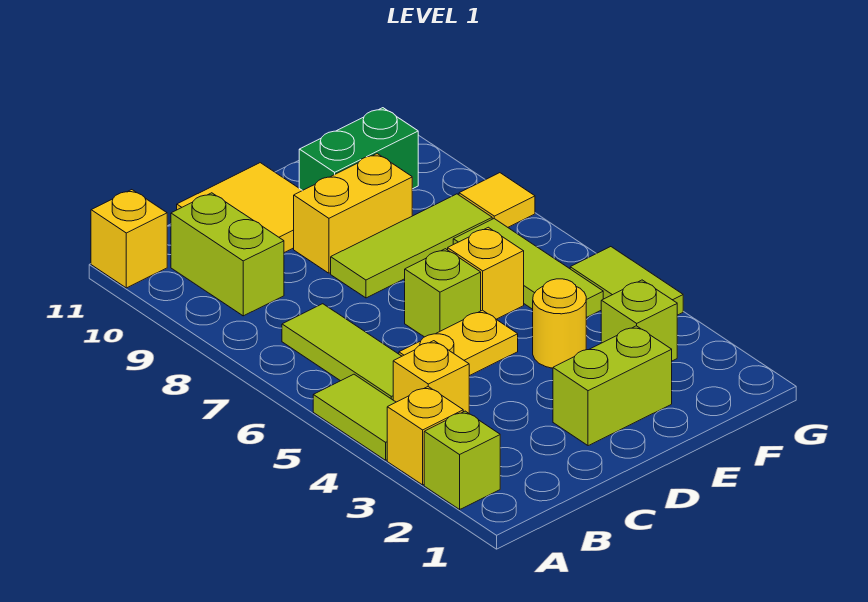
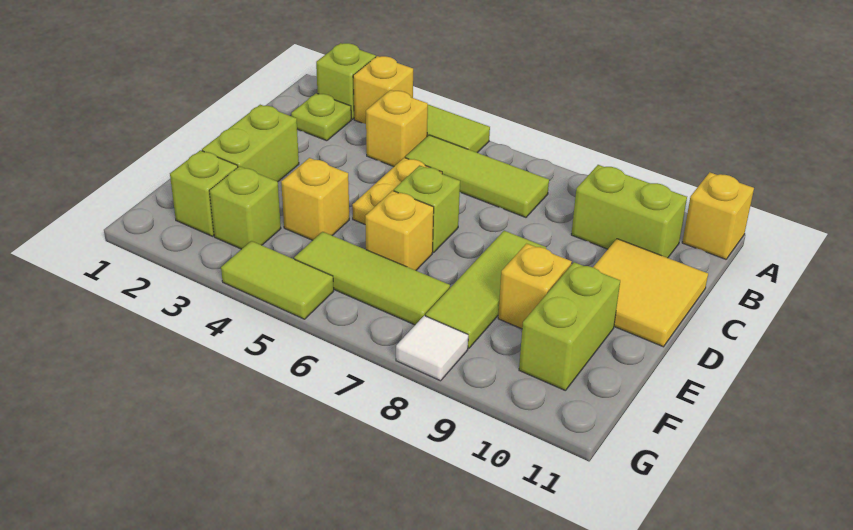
none -> lime plate B2 level 1
yellow brick D9:E9 level 1 -> yellow brick E9 level 1
yellow round brick E4 level 1 -> yellow brick E4 level 1
green brick E10:F10 level 1 -> lime brick E10:F10 level 1
none -> lime brick F2 level 1
yellow tile G8 level 1 -> white tile G8 level 1

